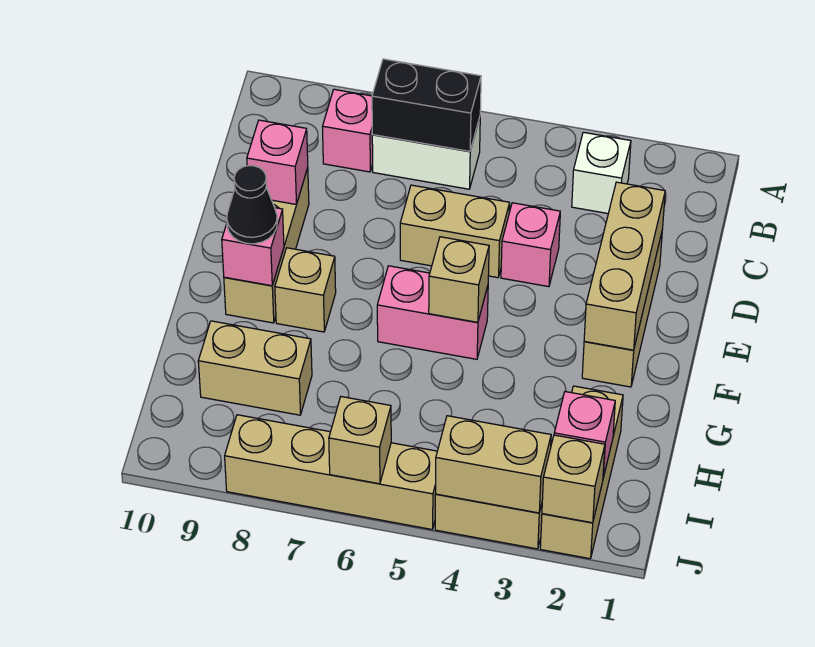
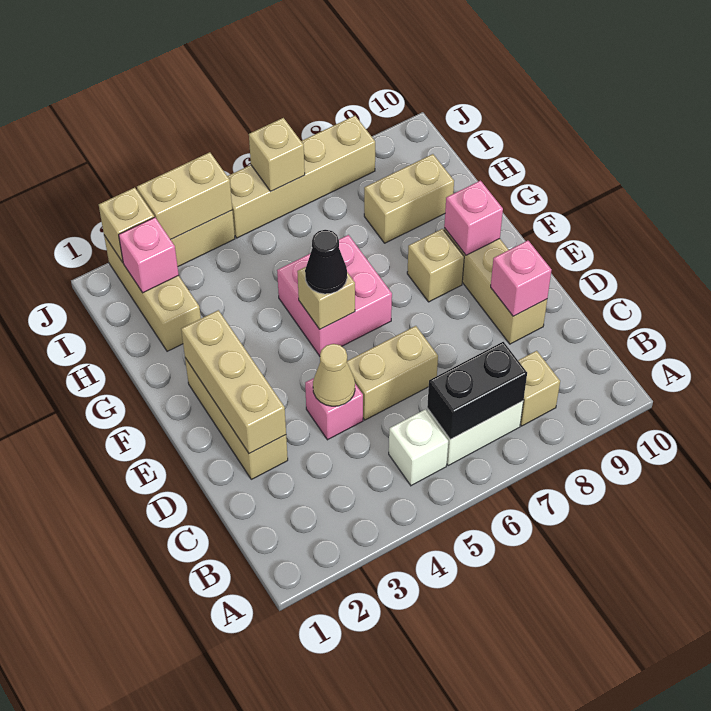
white brick B3 level 1 -> white brick B5 level 1
pink brick B8 level 1 -> tan brick B8 level 1
none -> tan cone D4 level 2
pink brick F5:F6 level 1 -> pink brick F5:G6 level 1
black cone F9 level 3 -> black cone F5 level 3

